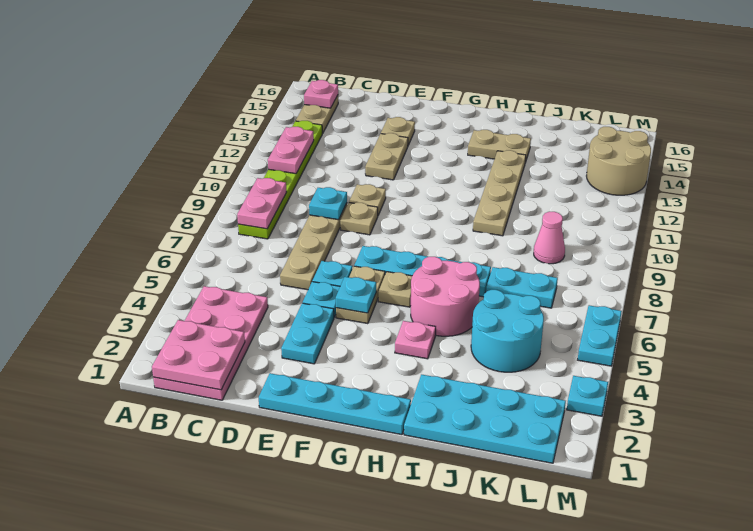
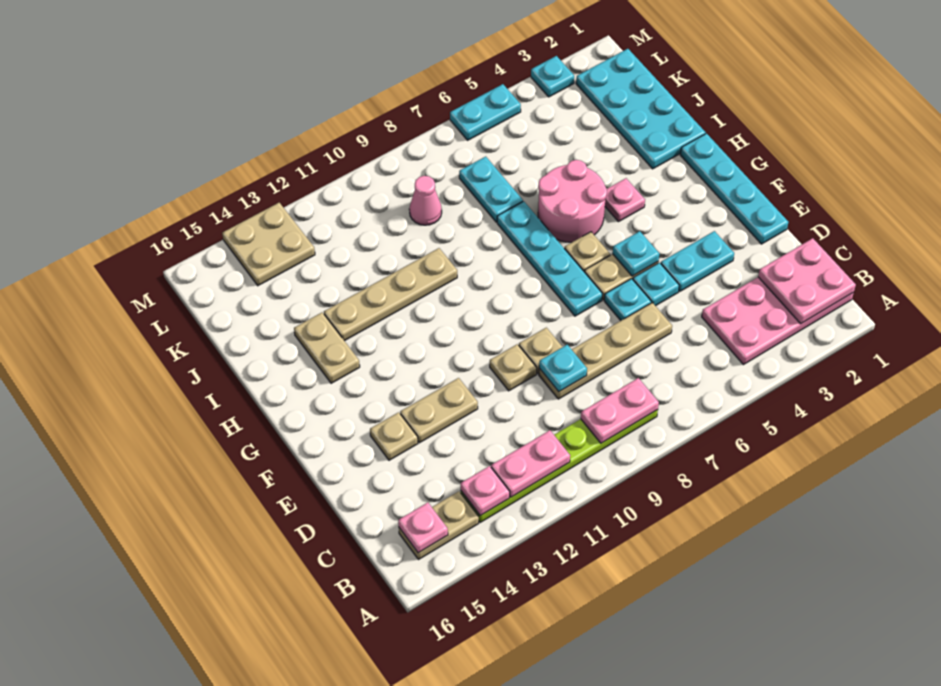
none -> pink plate B13 level 2
cyan round brick J4:K5 level 1 -> none
tan round brick L13:M14 level 1 -> tan plate L13:M14 level 1

